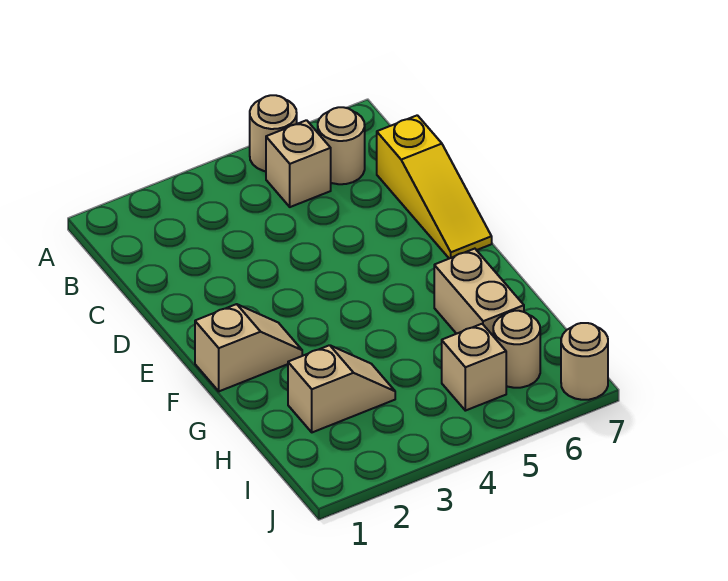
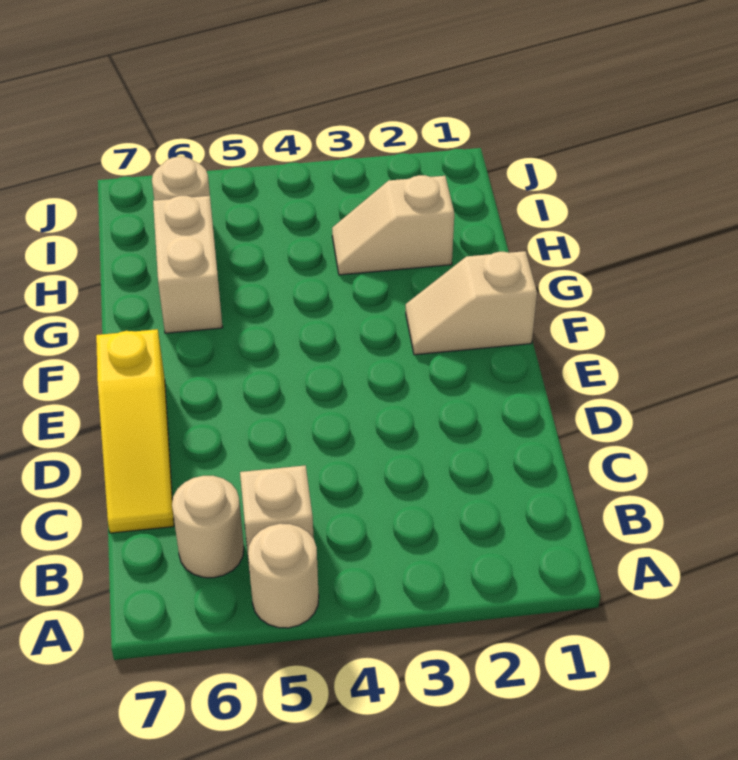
yellow slope C7:E7 level 1 top C -> yellow slope C7:E7 level 1 top E
tan brick I5 level 1 -> none
tan round brick J7 level 1 -> none

